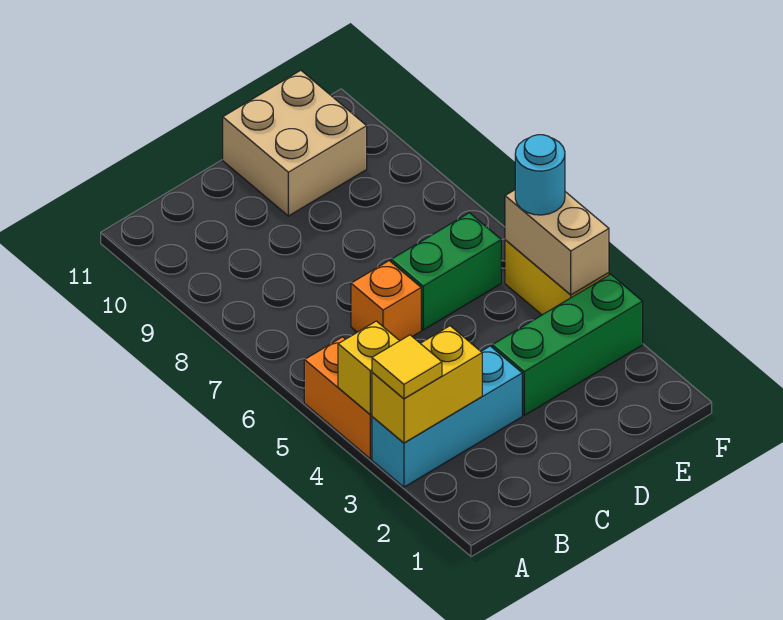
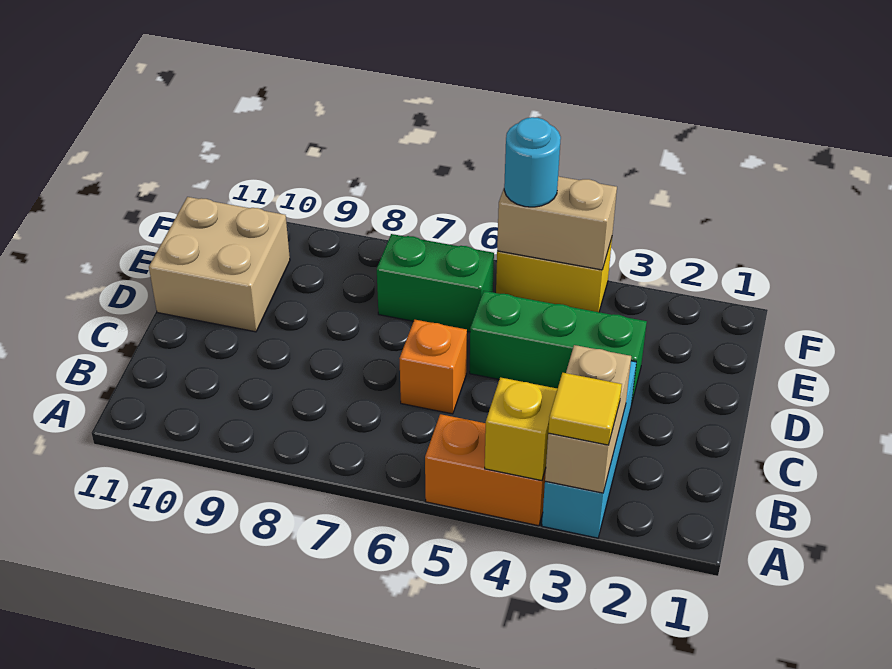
yellow brick A3:B3 level 2 -> tan brick A3:B3 level 2
green brick D3:F3 level 1 -> green brick D3:D5 level 1
green brick D6:E6 level 1 -> green brick E6:E7 level 1

